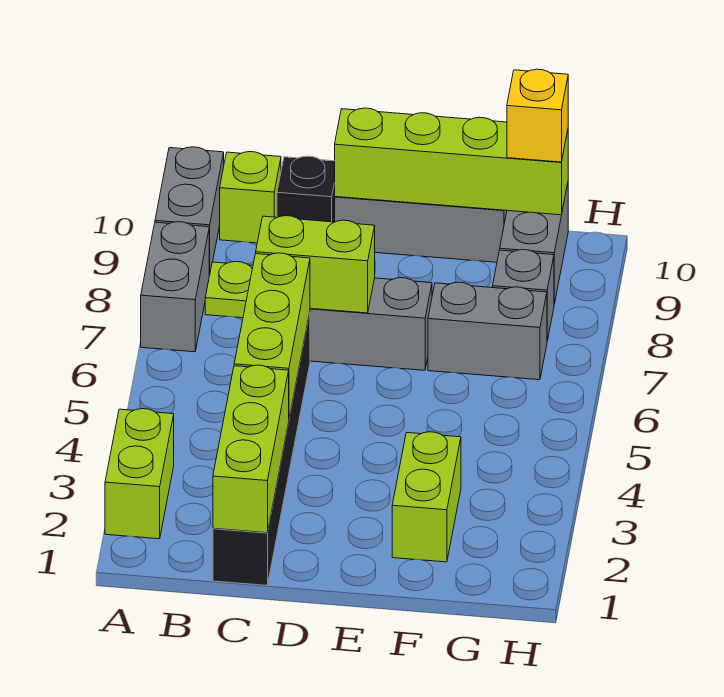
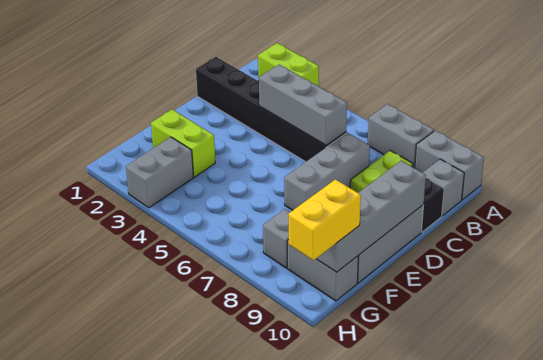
lime brick B10 level 1 -> grey brick B10 level 1
lime brick C1:C3 level 2 -> none
lime brick C4:C6 level 2 -> grey brick C4:C6 level 2
lime brick C7:D7 level 2 -> none
lime brick D10:G10 level 2 -> grey brick D10:G10 level 2
grey brick F7:G7 level 1 -> grey brick G3:H3 level 1
yellow brick G10 level 3 -> yellow brick G10:H10 level 3

